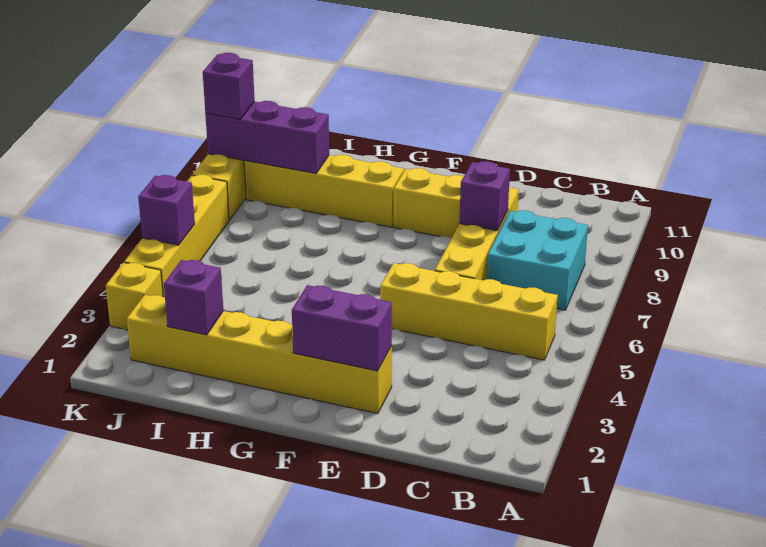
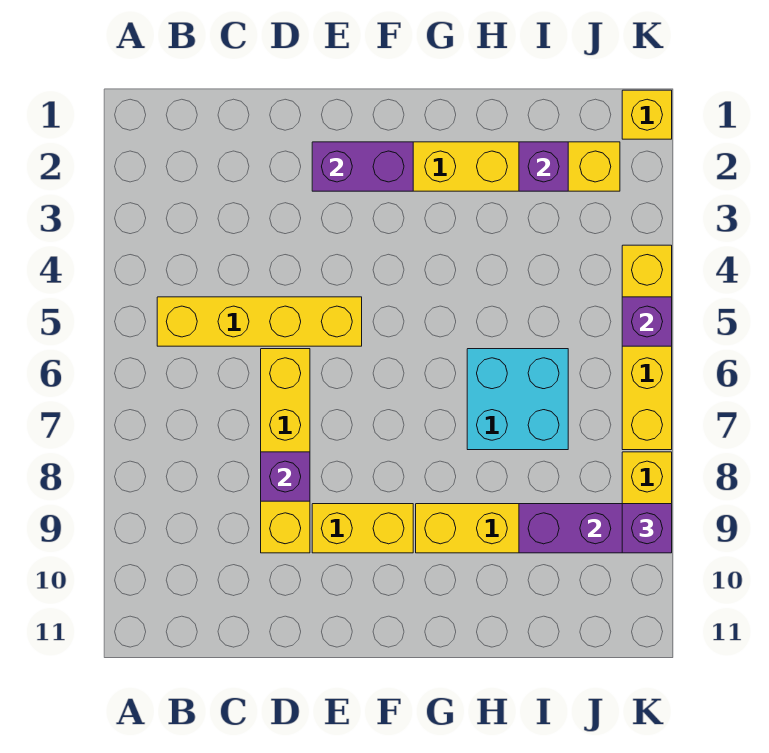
cyan brick B7:C8 level 1 -> cyan brick H6:I7 level 1
yellow brick K3 level 1 -> yellow brick K1 level 1

